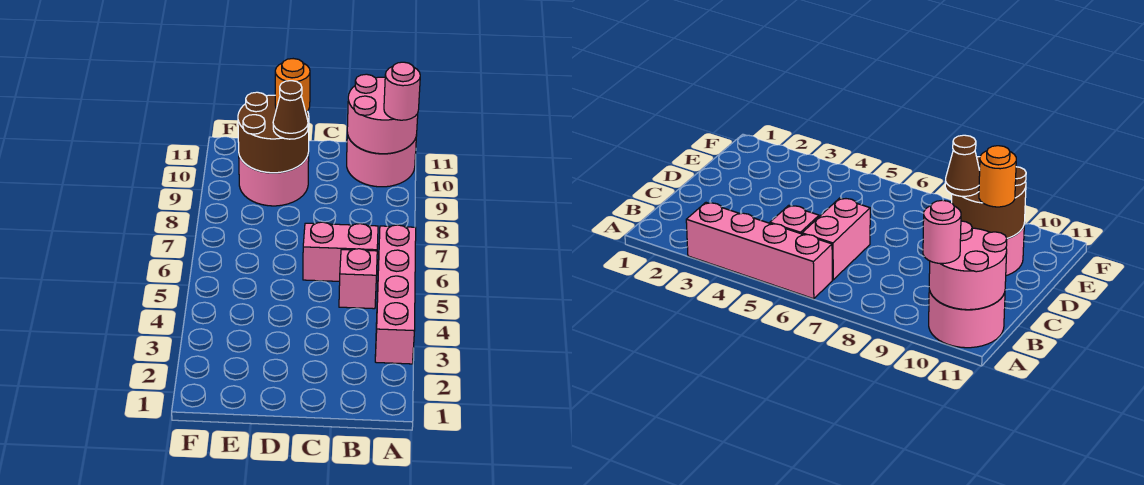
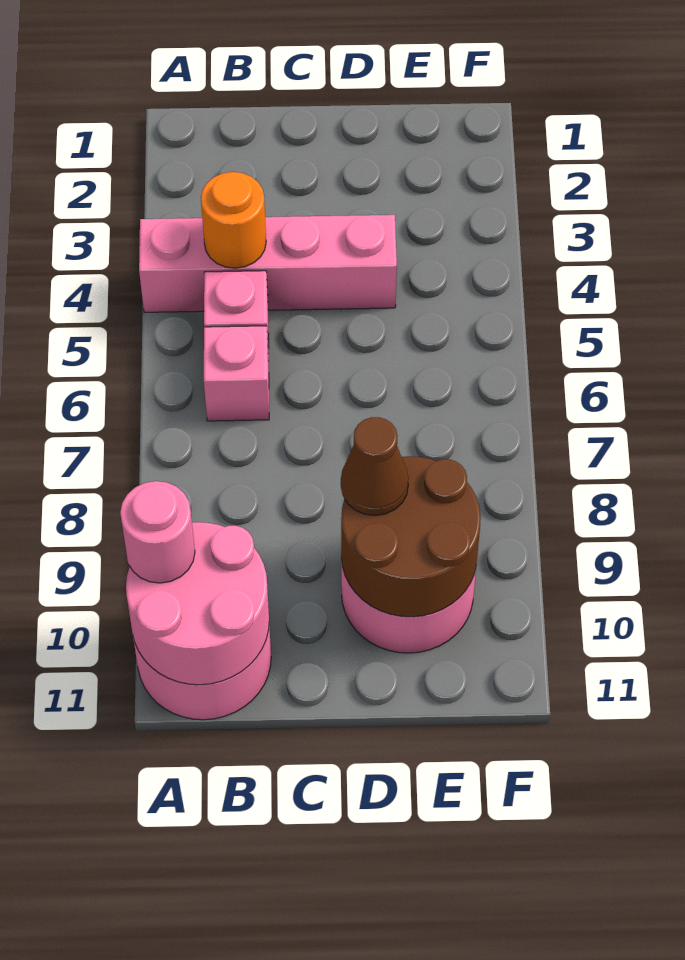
pink brick A3:A6 level 1 -> pink brick A4:D4 level 1
pink brick B6:C6 level 1 -> pink brick B6 level 1
orange round brick D10 level 3 -> orange round brick B4 level 2

